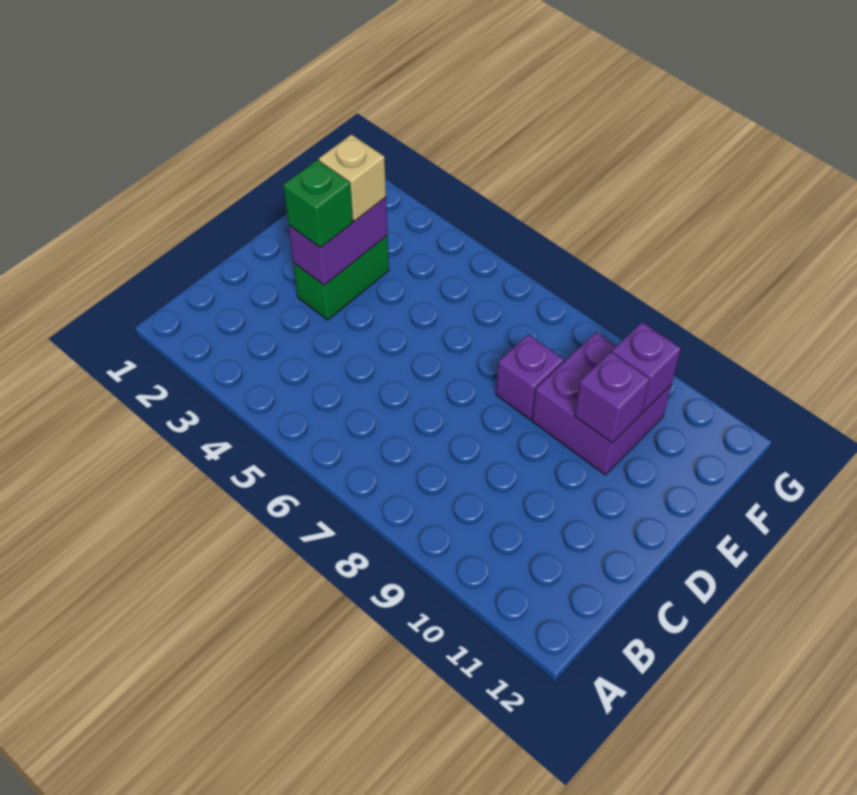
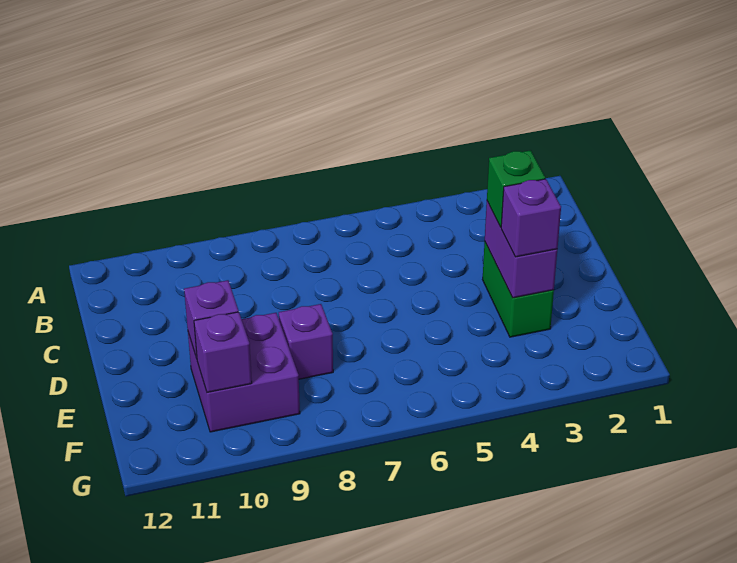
tan brick E3 level 3 -> purple brick E3 level 3

